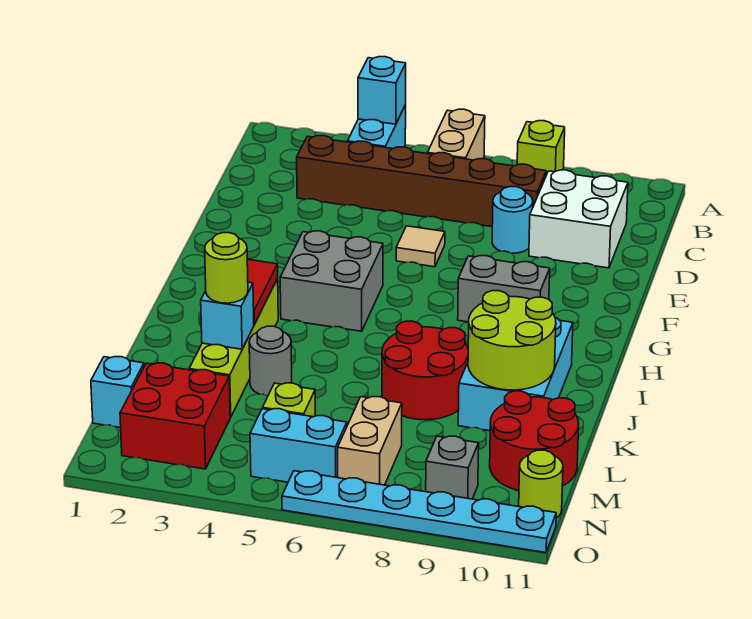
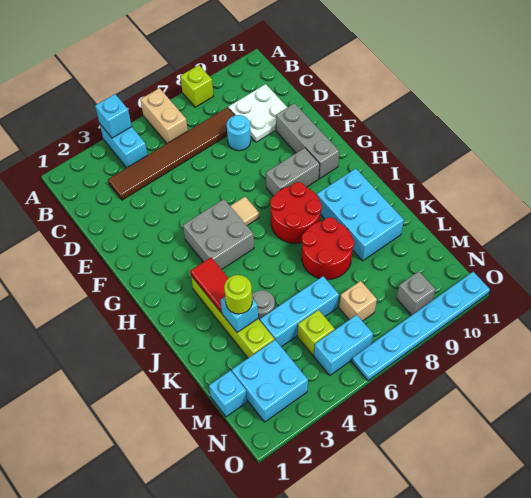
brown brick C3:C8 level 1 -> brown tile C3:C8 level 1
white brick C9:D10 level 1 -> white plate C9:D10 level 1
tan tile E6 level 1 -> tan tile G6 level 1
none -> grey brick E10:G10 level 1
lime round brick J9:K10 level 2 -> none
none -> cyan brick L4:L6 level 1
red round brick L10:M11 level 1 -> red round brick H7:I8 level 1
red brick M2:N3 level 1 -> cyan brick M2:N3 level 1
tan brick M7:N7 level 1 -> tan brick M7 level 1
lime round brick N11 level 1 -> none

